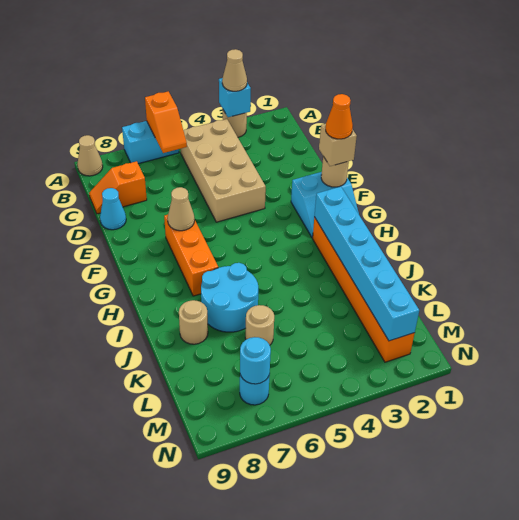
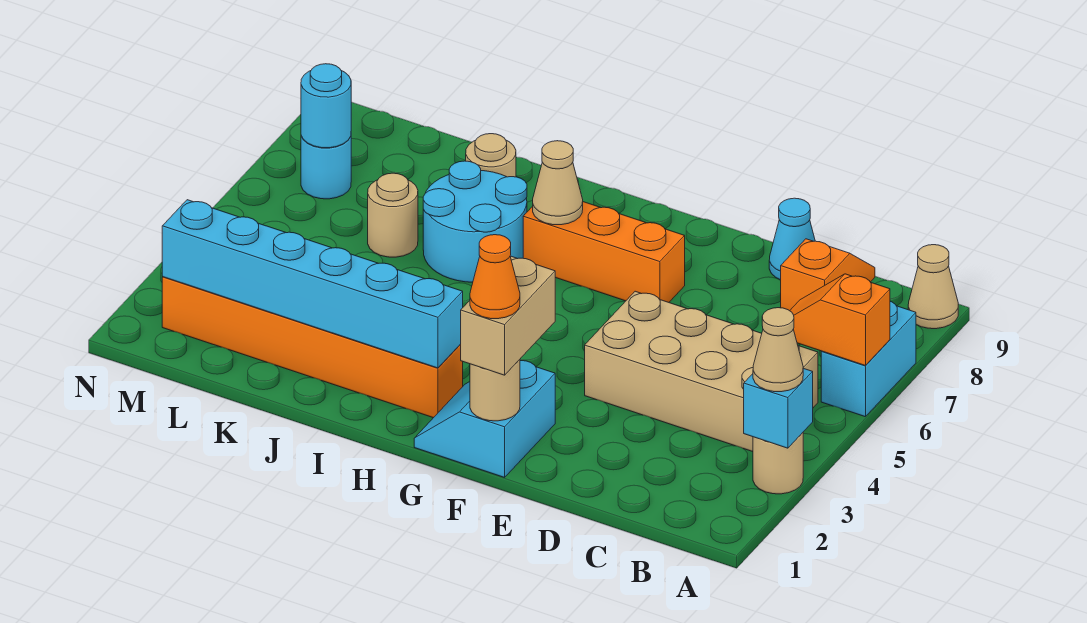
tan brick F1 level 3 -> tan brick F1:F2 level 3
tan cone F7 level 2 -> tan cone H7 level 2

